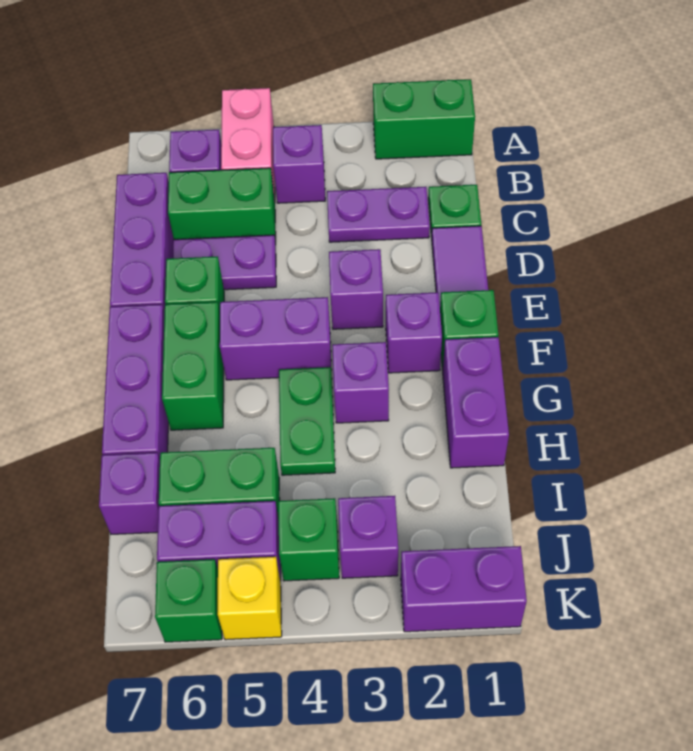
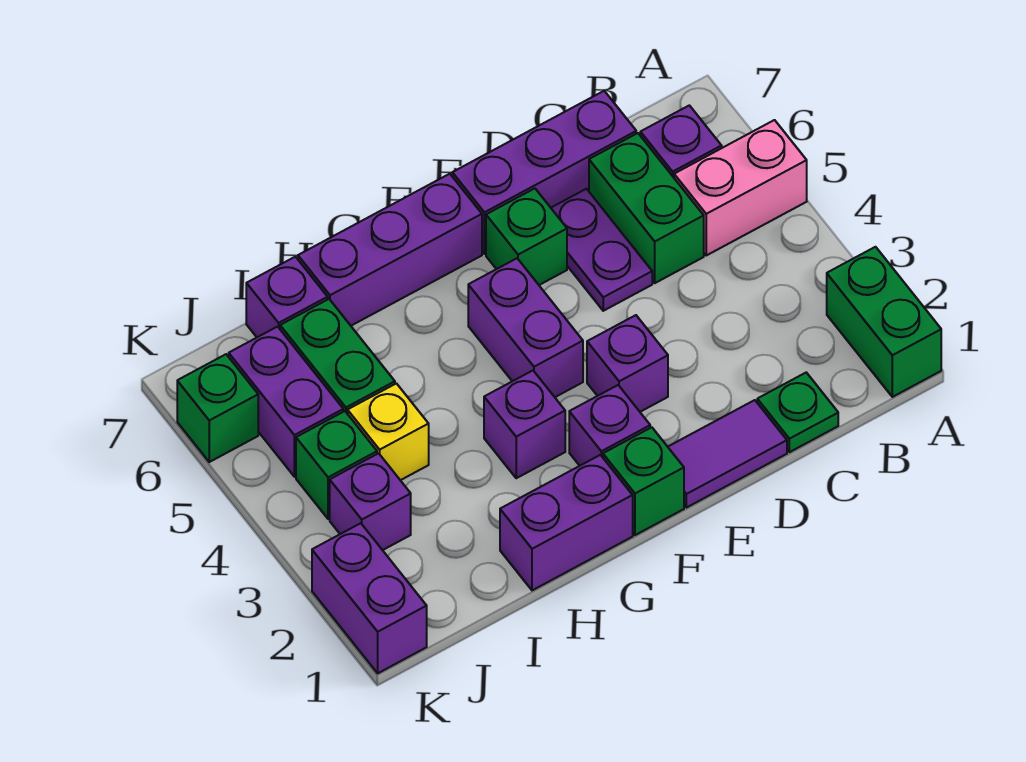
purple brick B4 level 1 -> none
purple plate C2:C3 level 1 -> none
green brick F6:G6 level 1 -> none
green plate G4:H4 level 1 -> none
yellow brick K5 level 1 -> yellow brick I4 level 1

